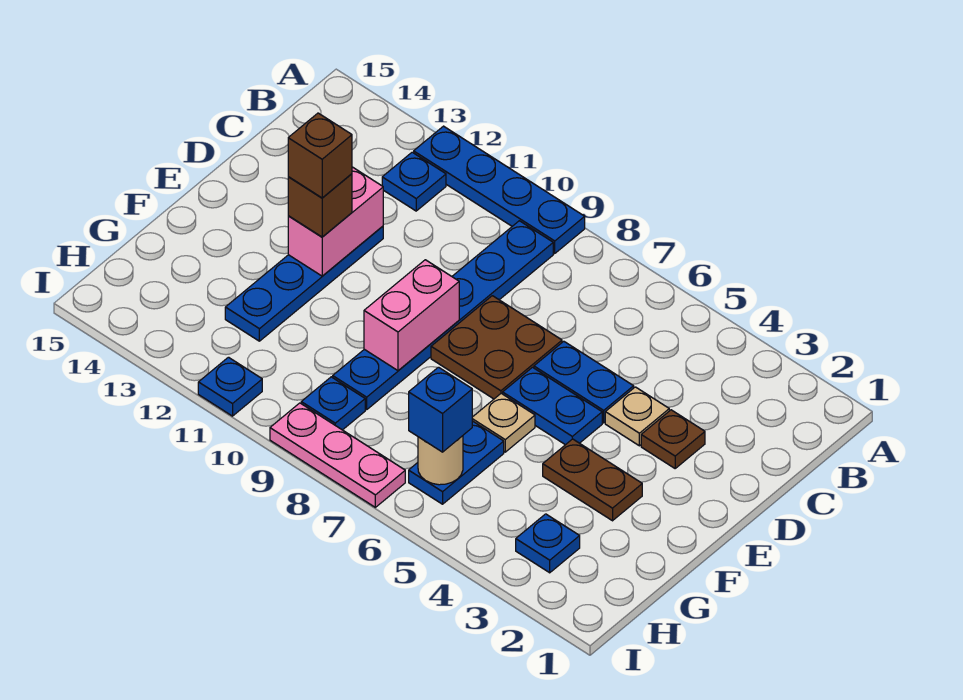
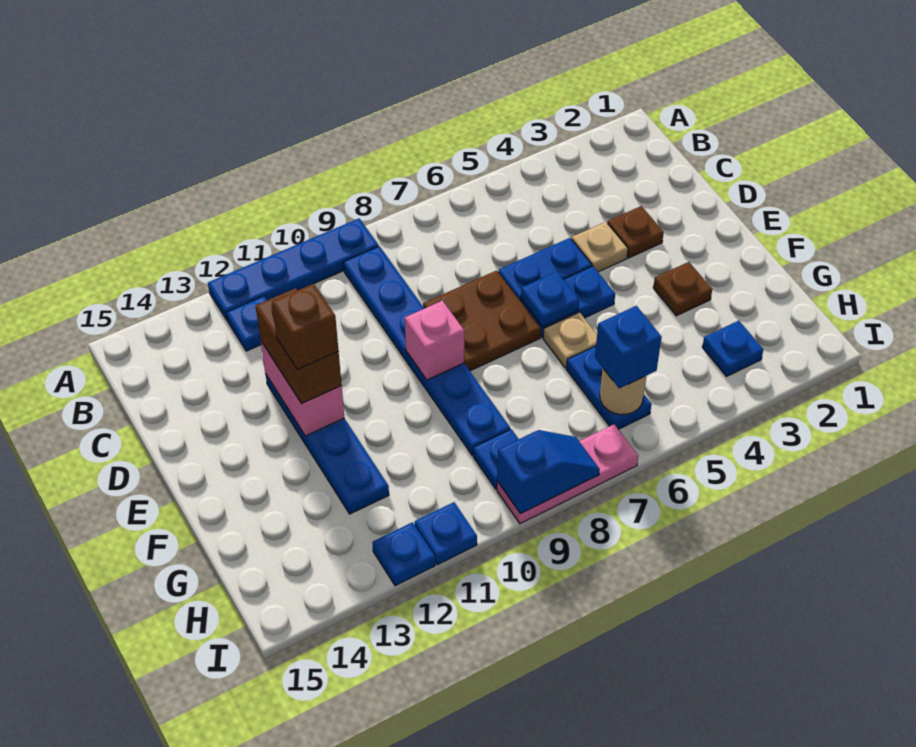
none -> blue plate E6 level 2
pink brick E9:F9 level 2 -> pink brick E9 level 2
brown brick E12 level 3 -> brown brick D12:E12 level 3
brown plate F3:F4 level 1 -> brown plate F3 level 1
none -> blue slope I8:I9 level 2 top 9
none -> blue plate I12 level 1

